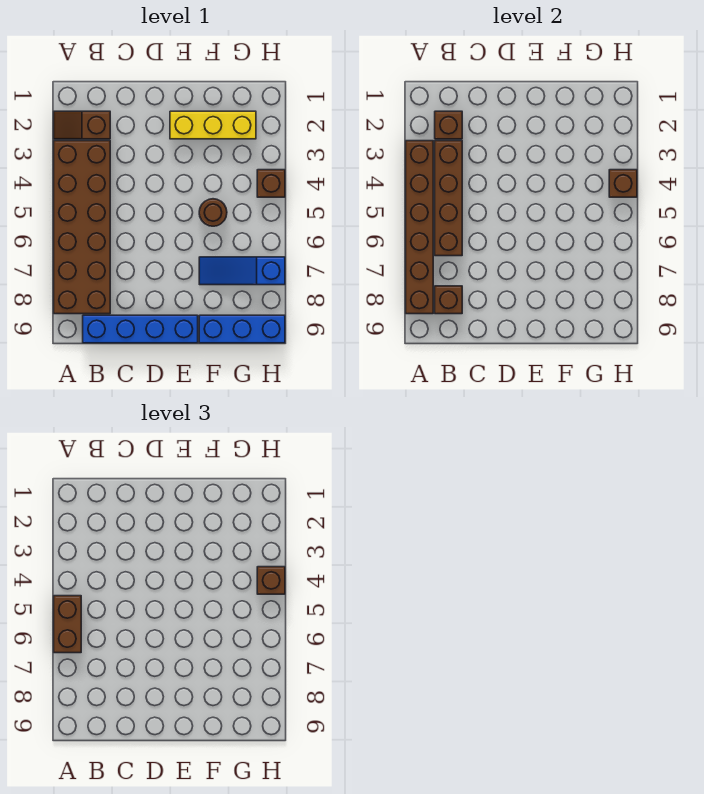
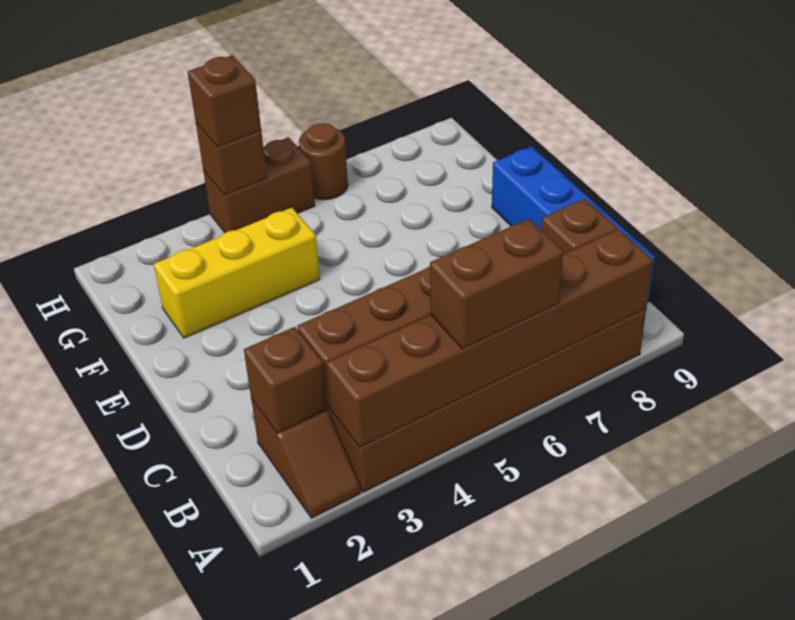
yellow brick E2:G2 level 1 -> yellow brick F2:F4 level 1
brown round brick F5 level 1 -> brown round brick H6 level 1
blue slope F7:H7 level 1 top H -> none
blue brick F9:H9 level 1 -> none
brown brick H4 level 1 -> brown brick H4:H5 level 1

